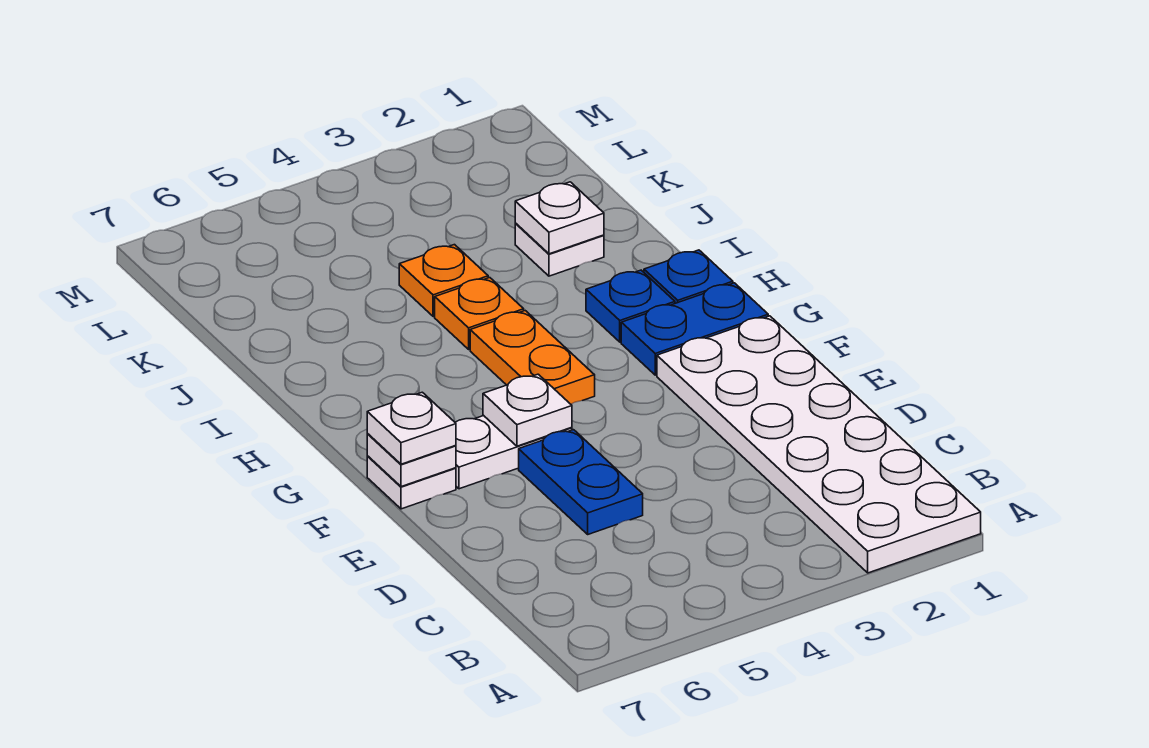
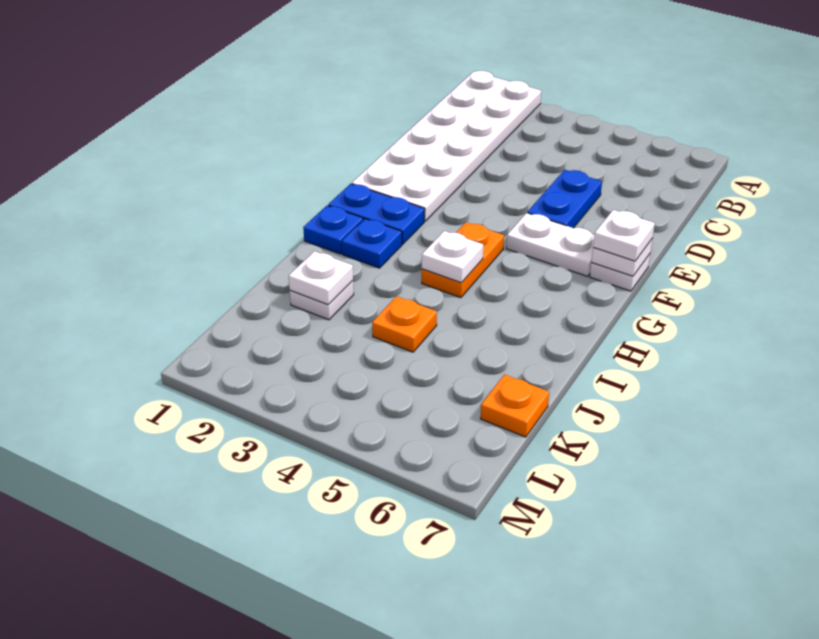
white plate F5 level 2 -> white plate H4 level 2
orange plate I4 level 1 -> orange plate K7 level 1

